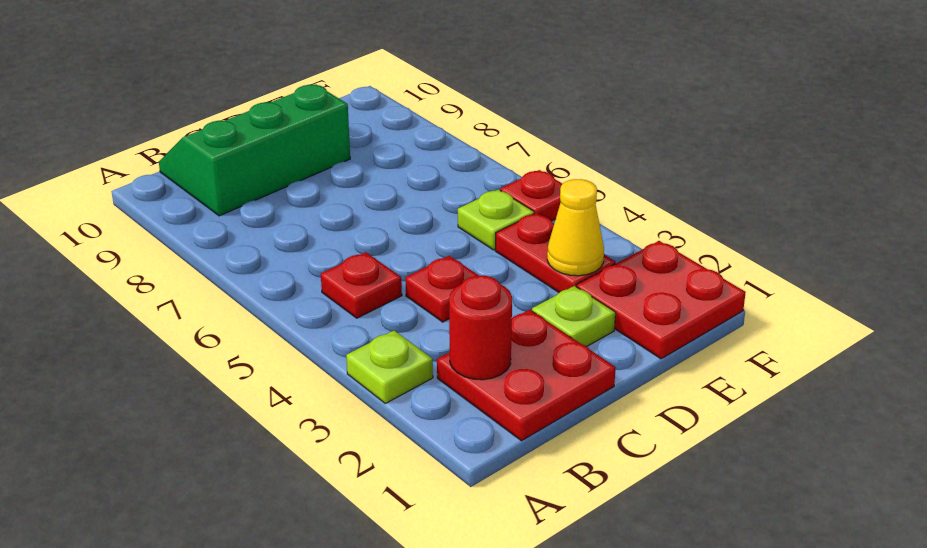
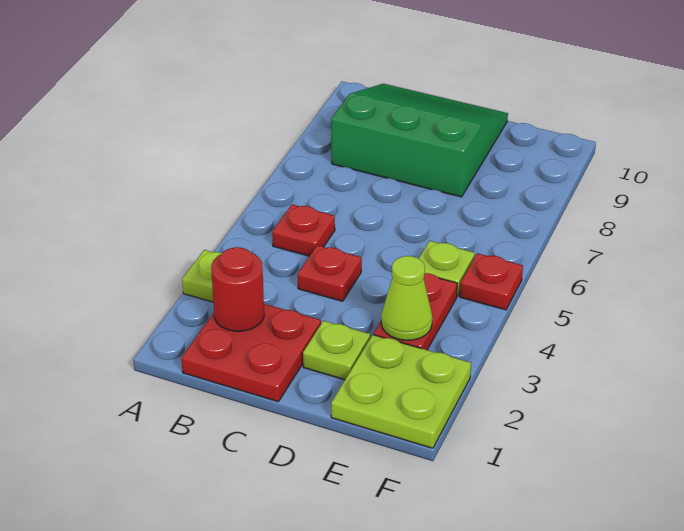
green slope B9:D10 level 1 top 9 -> green slope B8:D10 level 1 top 8
red plate E1:F2 level 1 -> lime plate E1:F2 level 1
yellow cone E3 level 2 -> lime cone E3 level 2

